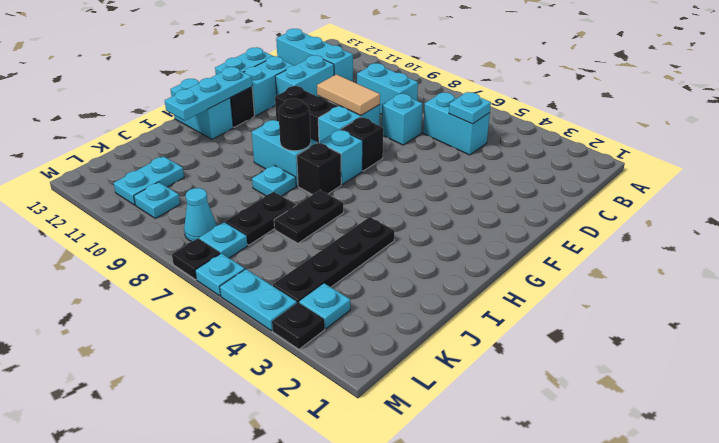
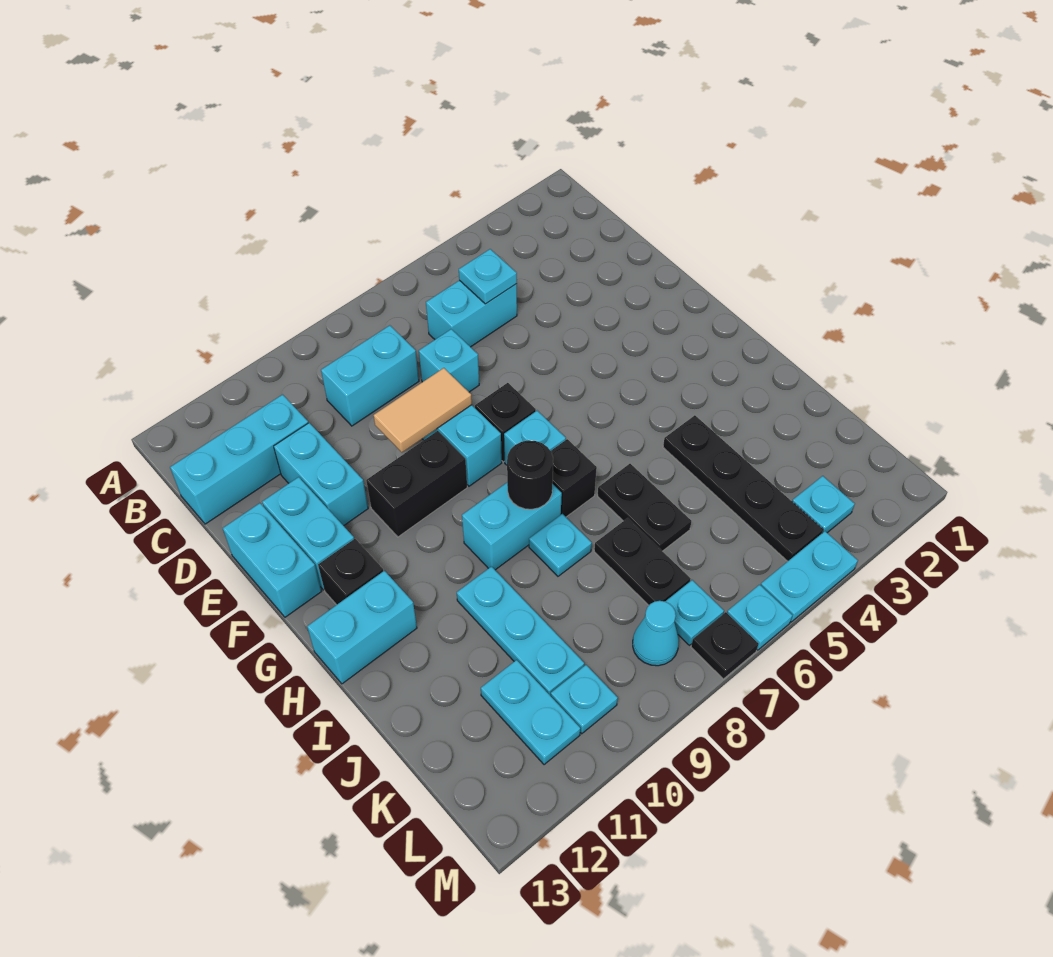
cyan plate G12:I12 level 2 -> cyan plate I10:K10 level 1
black plate M3 level 1 -> none

